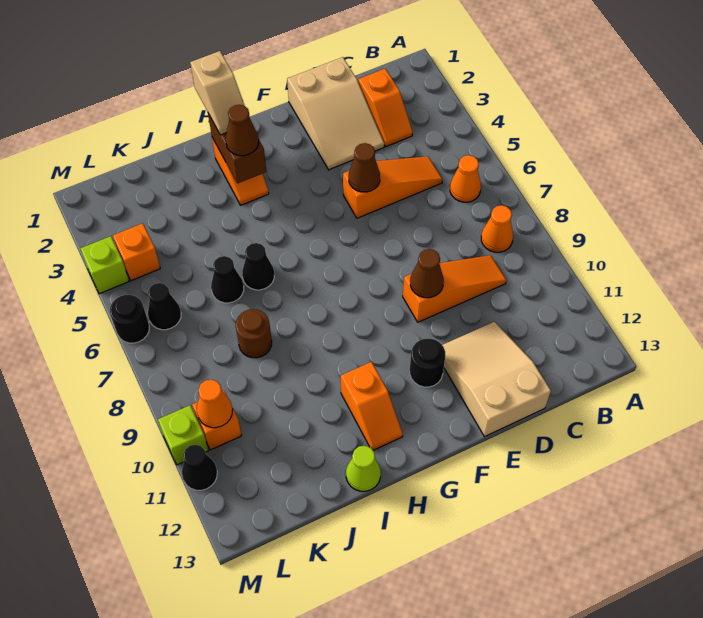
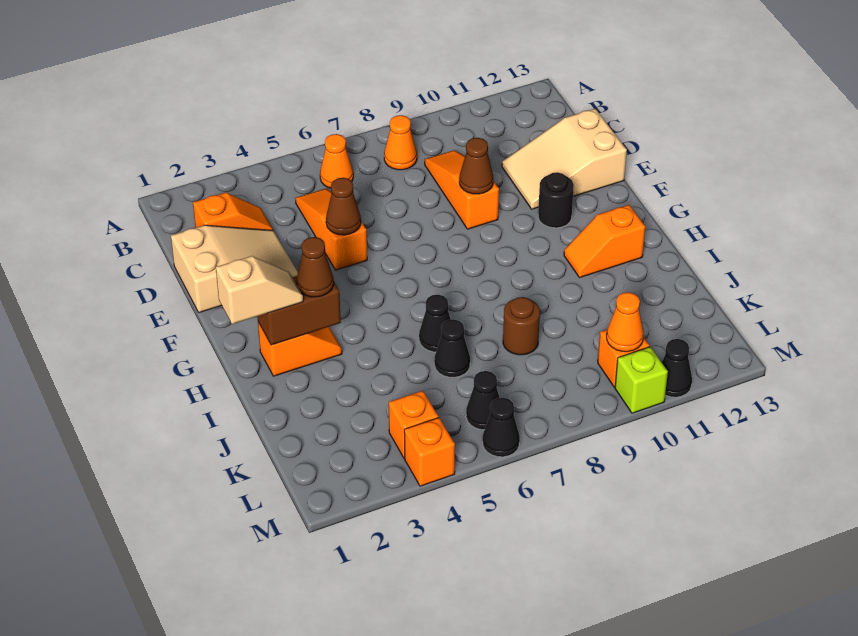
orange slope H11:H12 level 1 top 11 -> orange slope H11:H12 level 1 top 12
lime cone I13 level 1 -> none
lime brick M4 level 1 -> orange brick M4 level 1
black round brick M6 level 1 -> black cone M6 level 1

